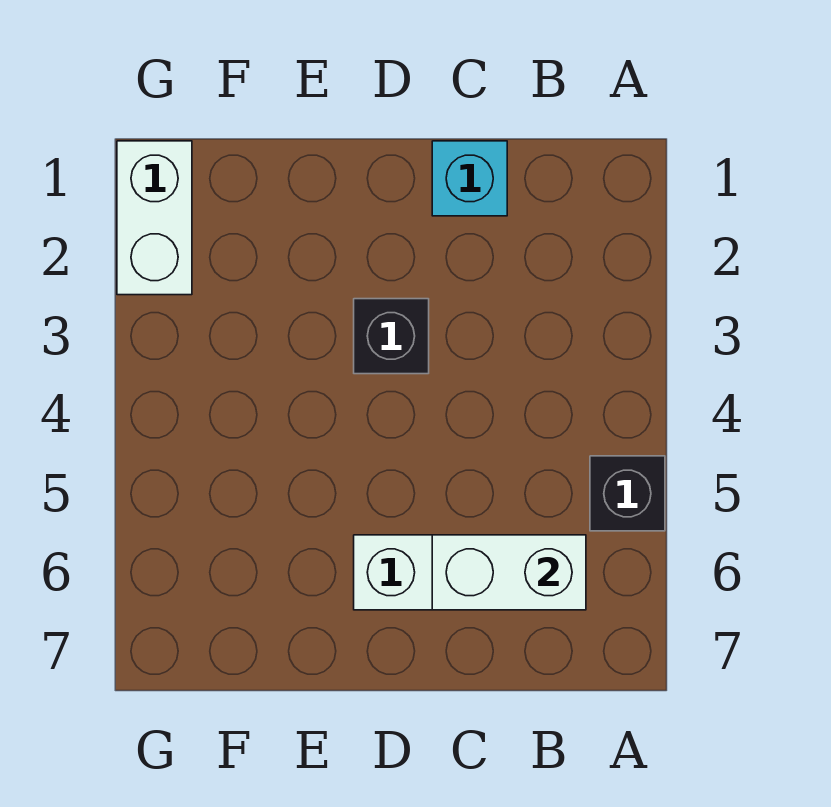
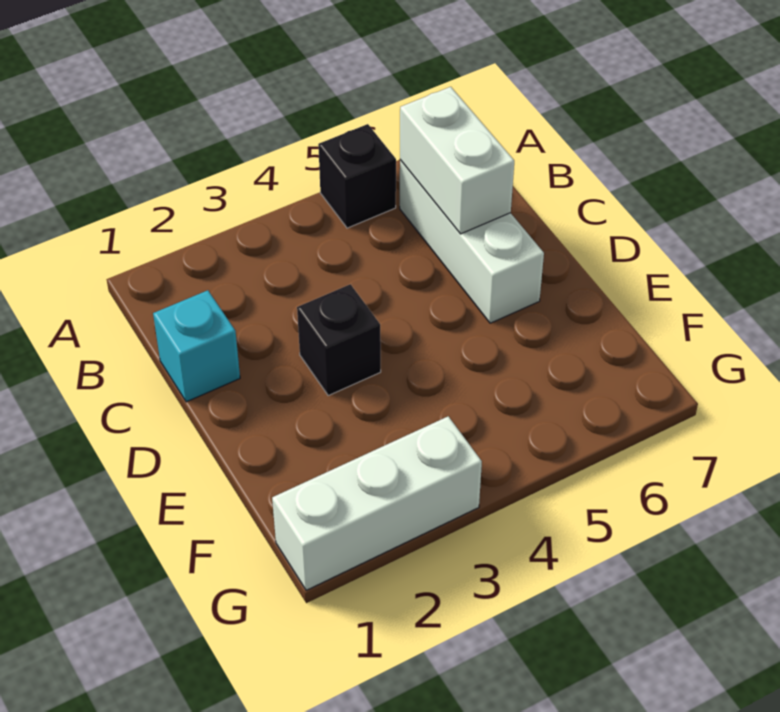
white brick G1:G2 level 1 -> white brick G1:G3 level 1

